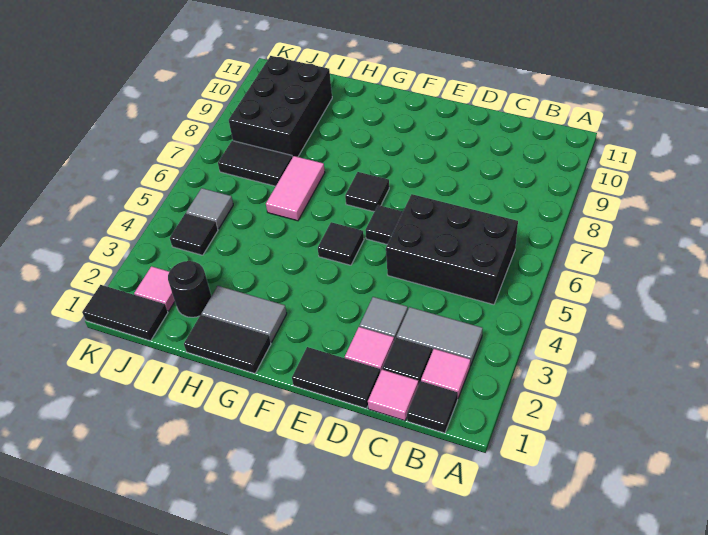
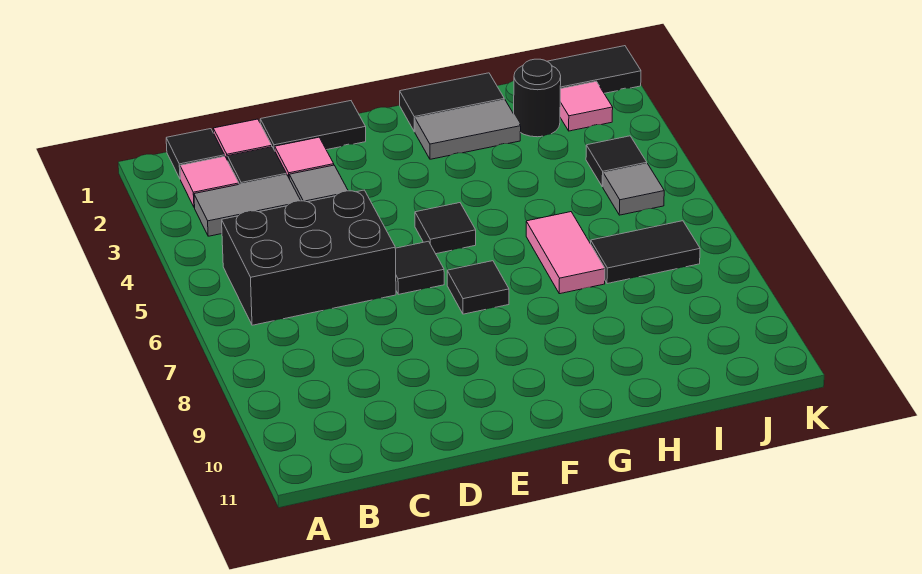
black brick I8:J10 level 1 -> none

